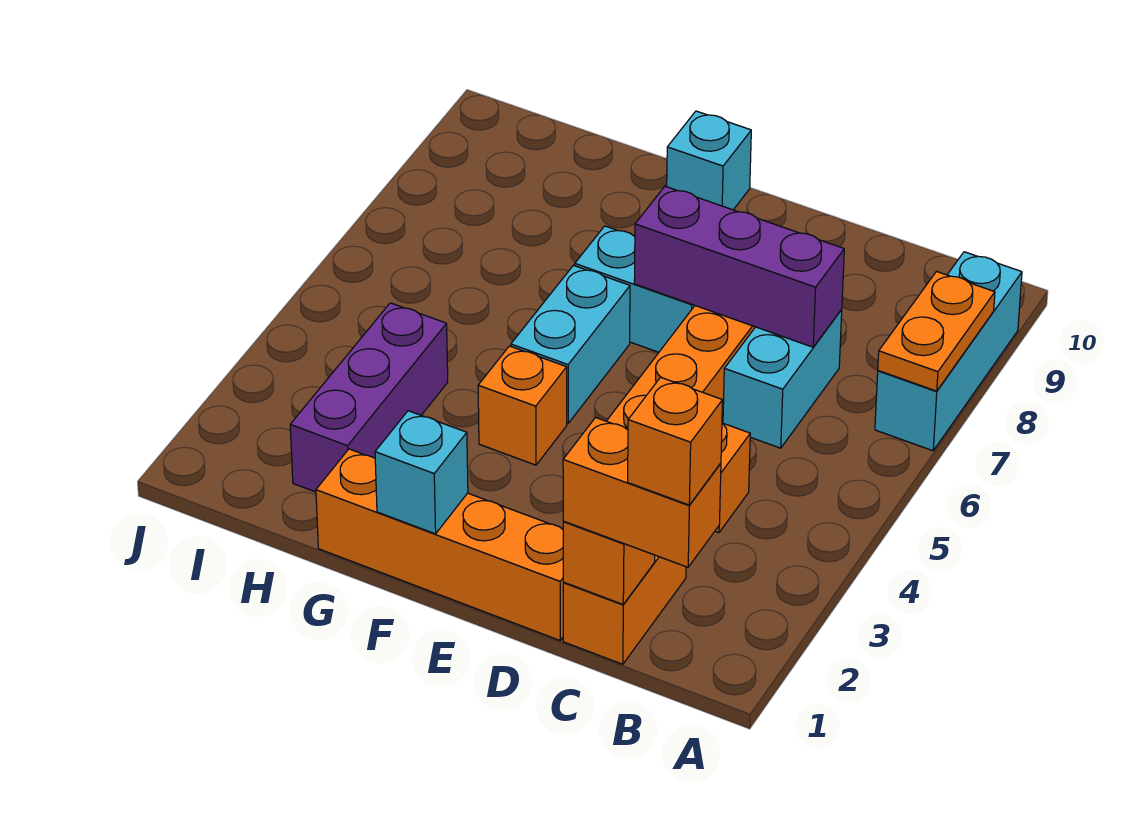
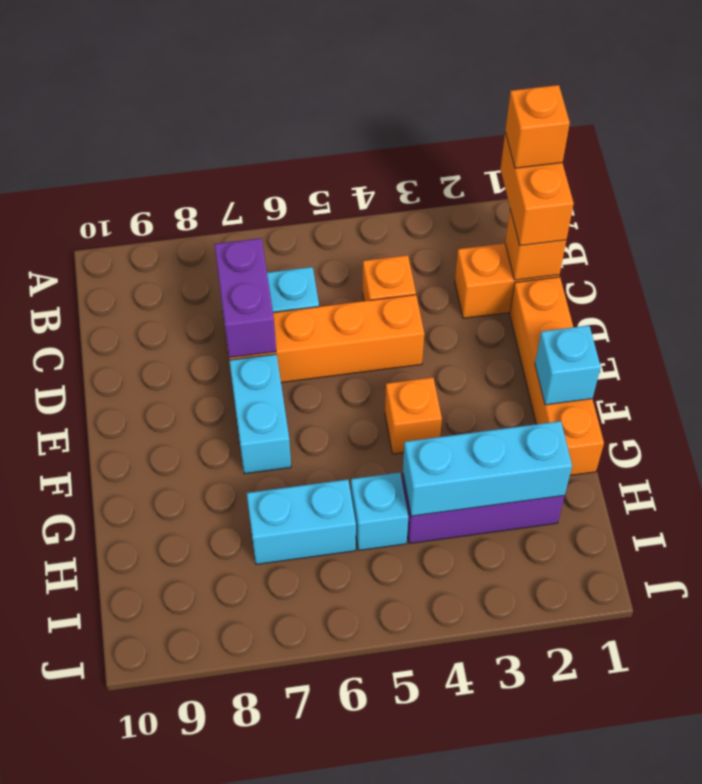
cyan brick A7:A9 level 1 -> cyan brick H2:H4 level 2
orange plate A7:A8 level 2 -> none
purple brick C7:E7 level 2 -> purple brick C7:D7 level 2
cyan brick F5:F6 level 1 -> cyan brick H6:H7 level 1
cyan brick F10 level 1 -> cyan brick H5 level 1

